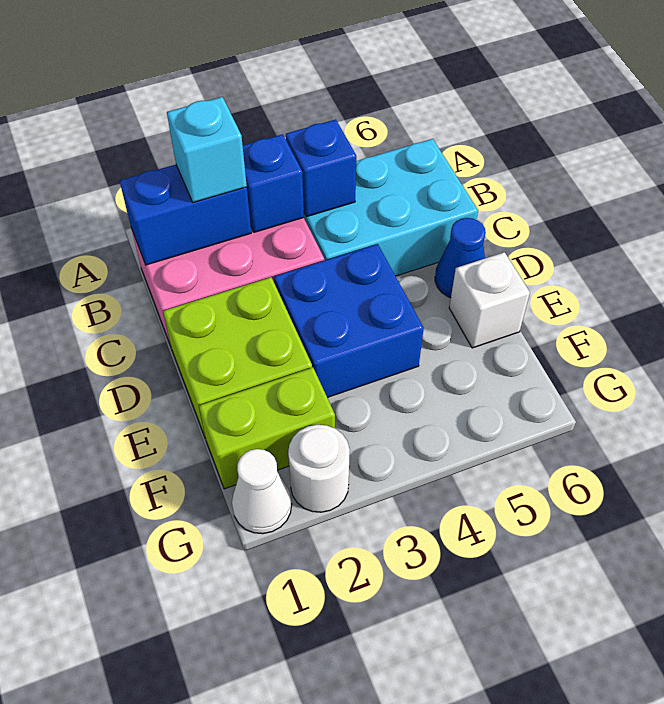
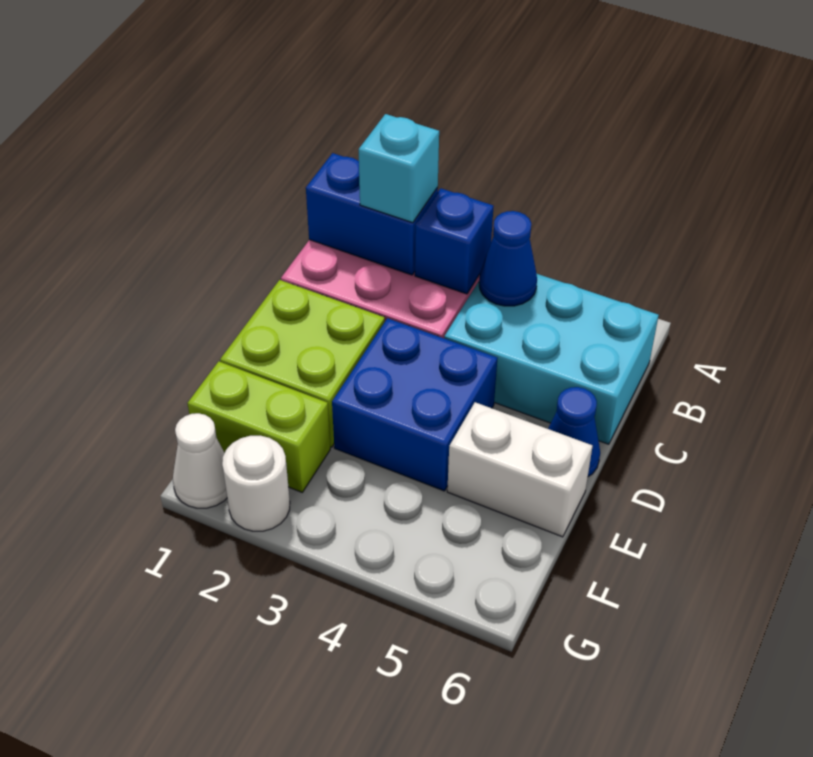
blue brick B4 level 2 -> blue cone B4 level 2
white brick E6 level 1 -> white brick E5:E6 level 1

